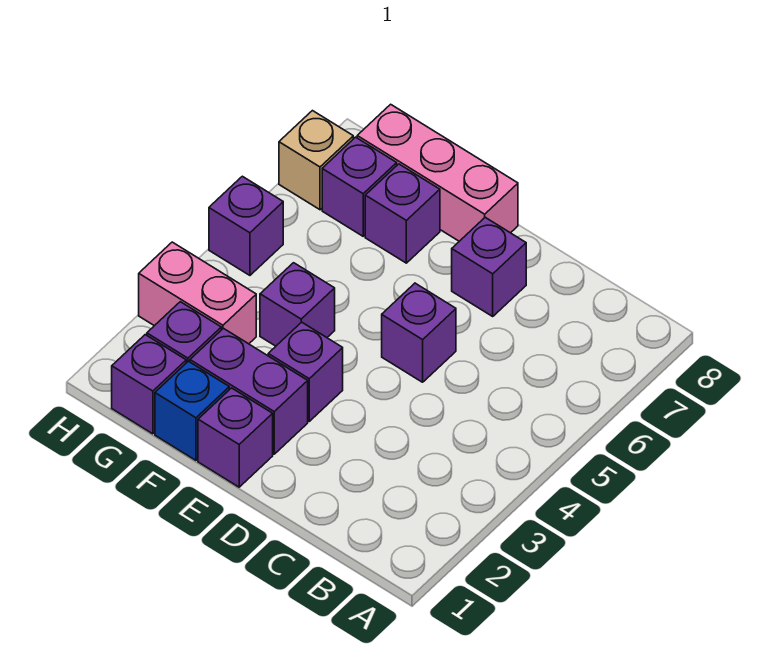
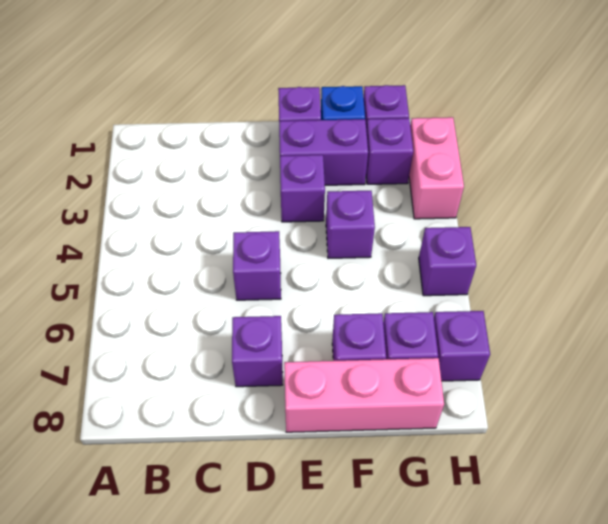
pink brick G3:H3 level 1 -> pink brick H2:H3 level 1
tan brick H7 level 1 -> purple brick H7 level 1

